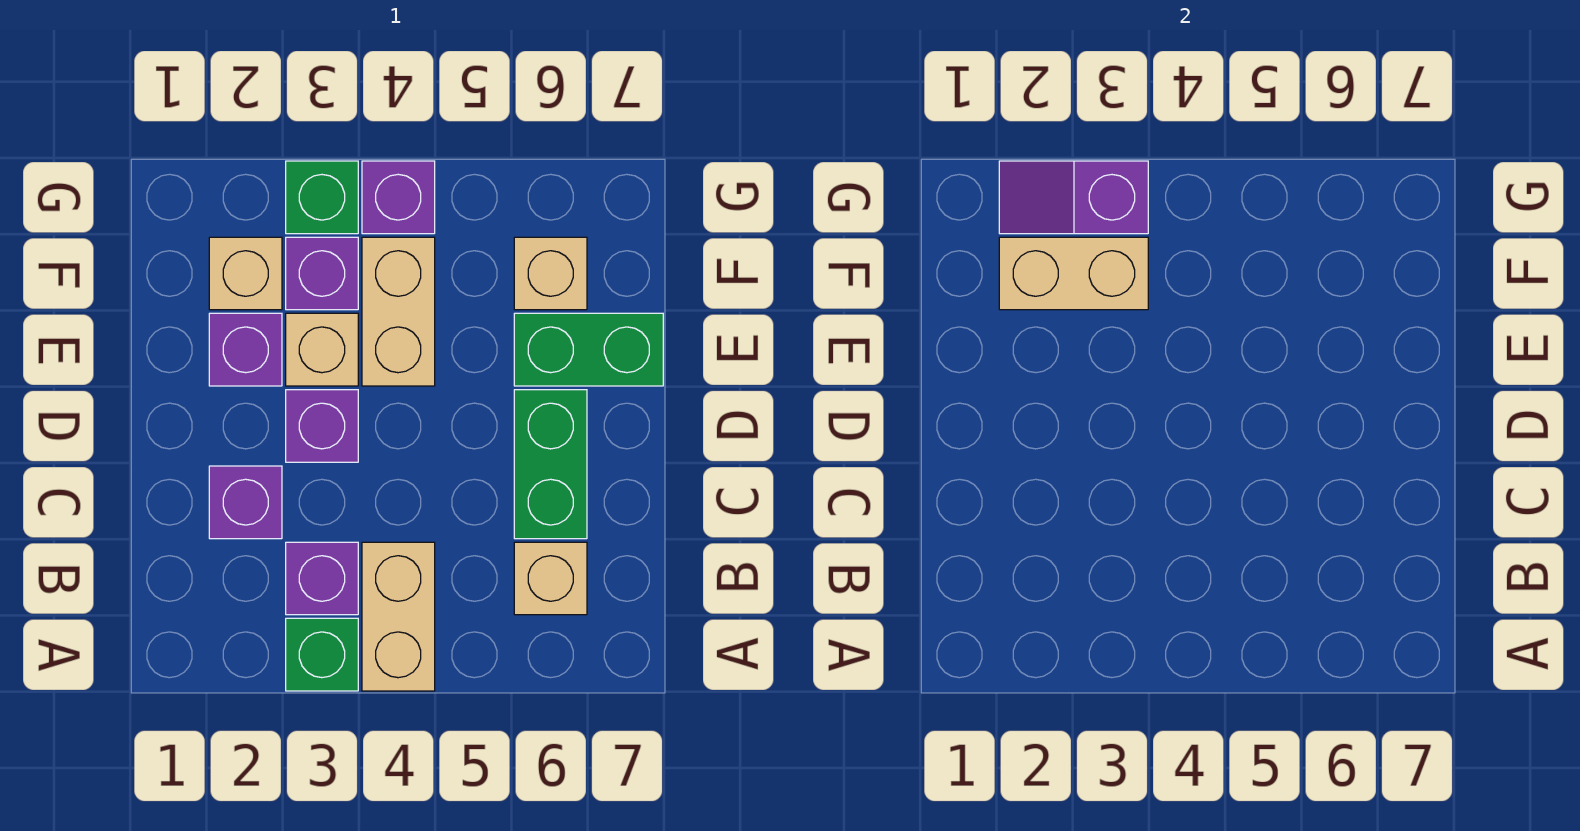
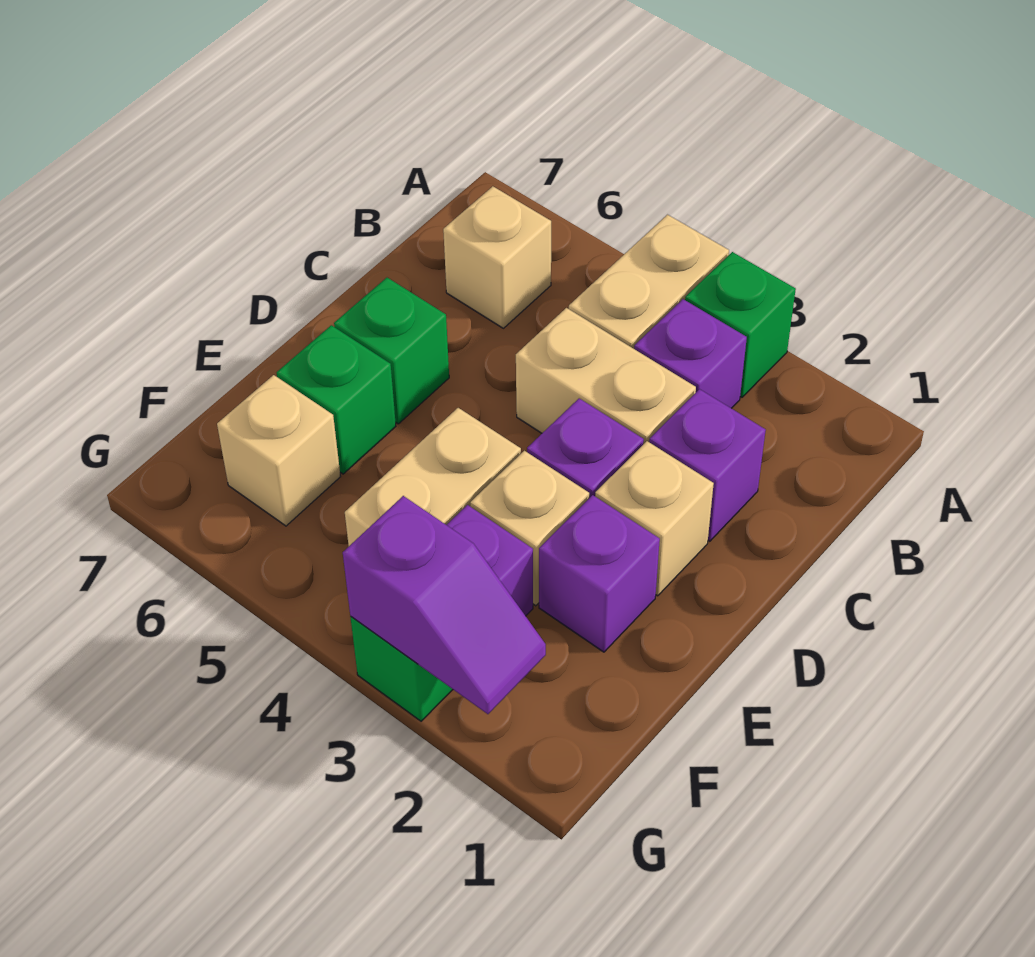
green brick C6:D6 level 1 -> green brick D6 level 1
green brick E6:E7 level 1 -> green brick E6 level 1
tan brick F2 level 1 -> tan brick D2 level 1
tan brick F2:F3 level 2 -> tan brick C3:C4 level 1
purple brick G4 level 1 -> none

